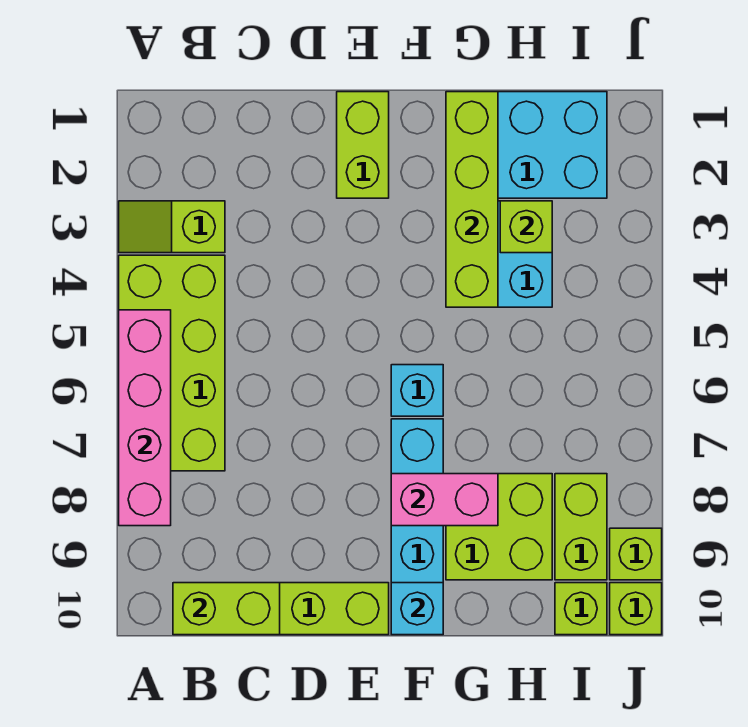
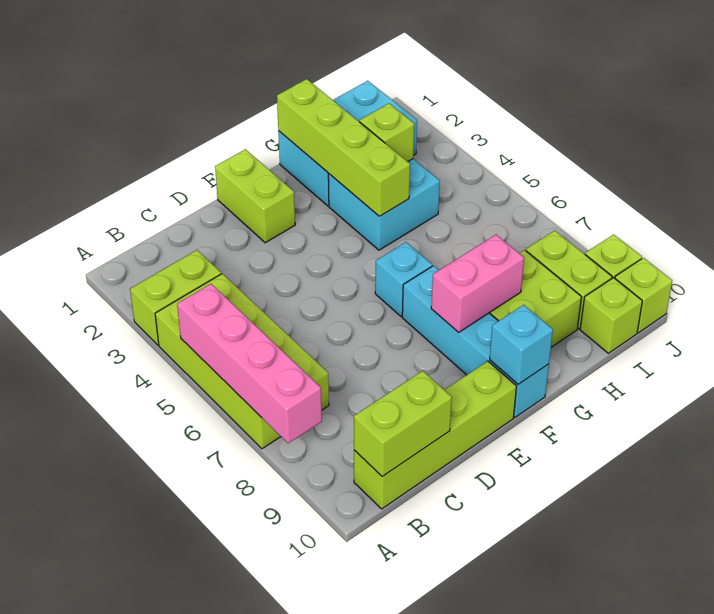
lime slope A3:B3 level 1 top B -> lime brick A3:B3 level 1

